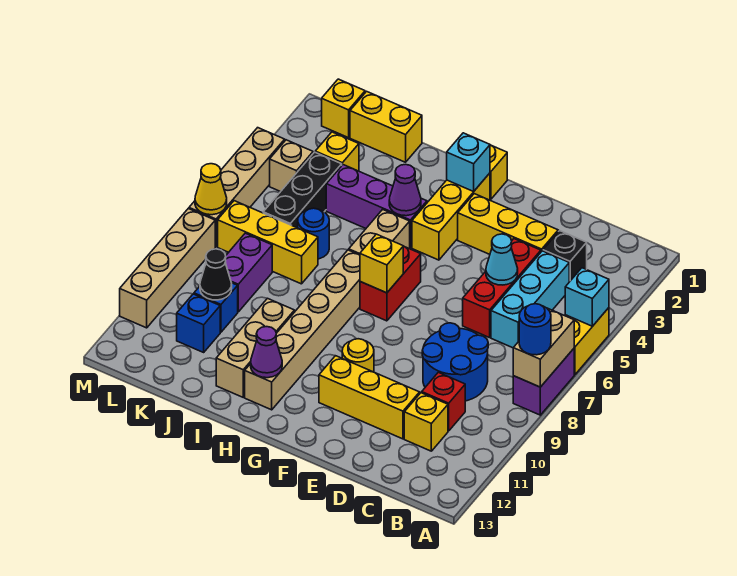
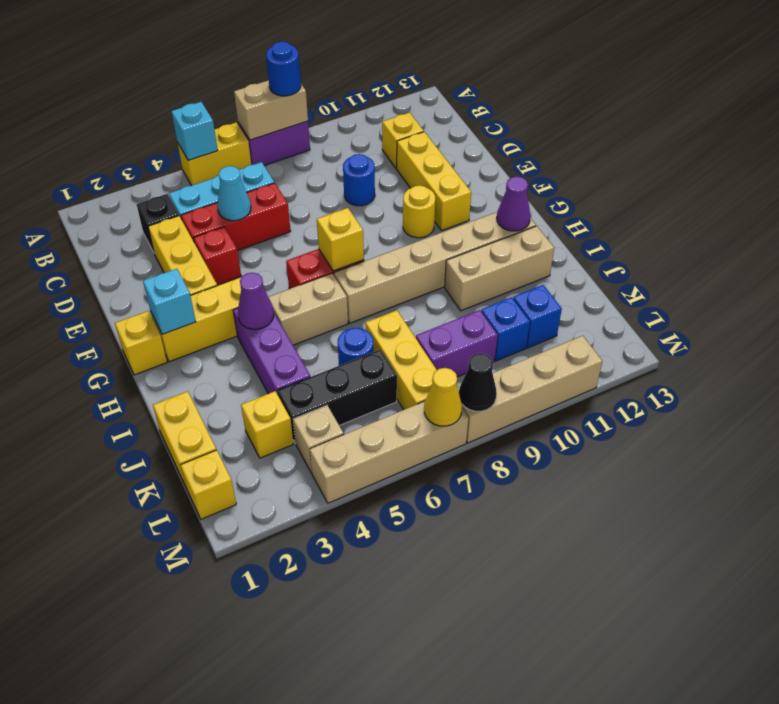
blue round brick C8:D9 level 1 -> blue round brick D9 level 1
red brick C10 level 1 -> red brick E4 level 1
black cone K10 level 2 -> black cone M8 level 2

